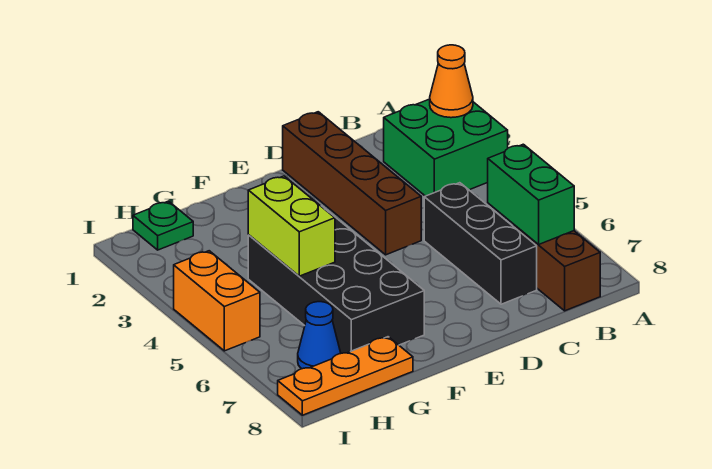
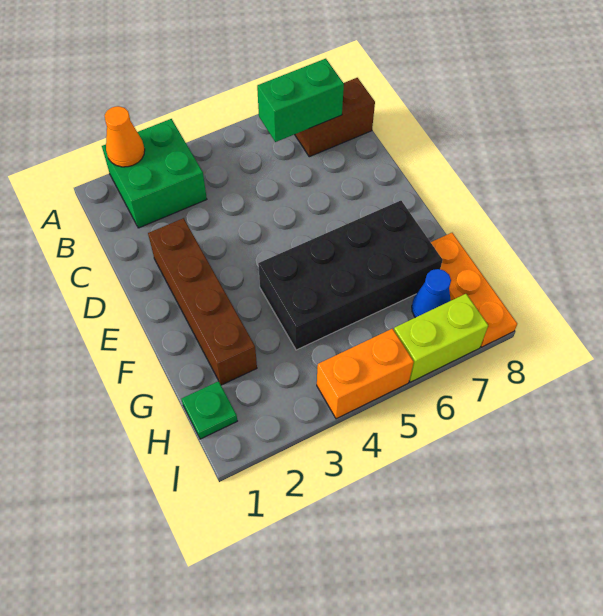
black brick C5:C7 level 1 -> none
brown brick D1:D4 level 1 -> brown brick D2:G2 level 1
lime brick G4:G5 level 2 -> lime brick I6:I7 level 1

